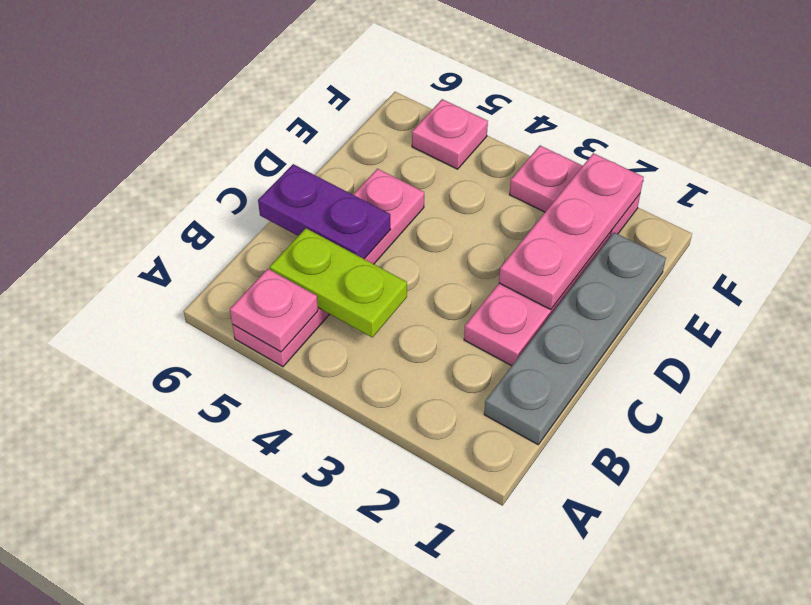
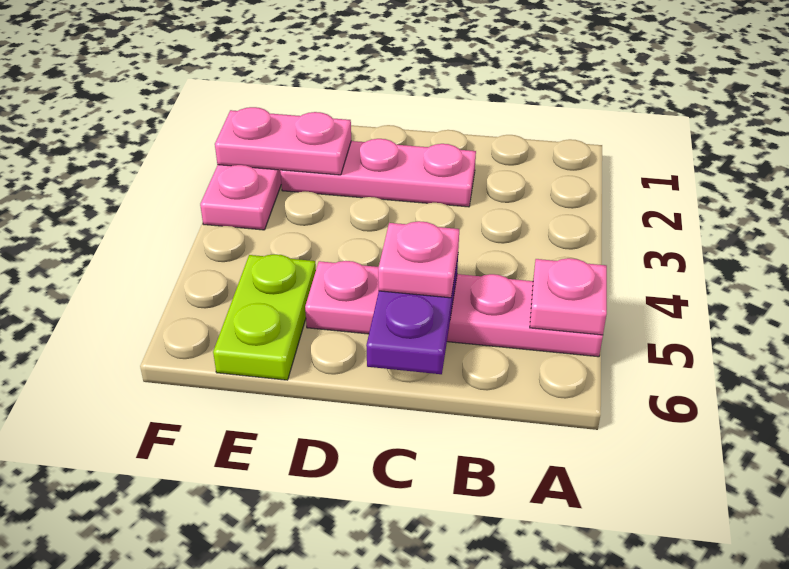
grey plate B1:E1 level 1 -> none
lime plate B4:B5 level 2 -> lime plate E5:E6 level 1
pink plate D2:F2 level 2 -> pink plate E2:F2 level 2
pink plate F5 level 1 -> pink plate C5 level 3

